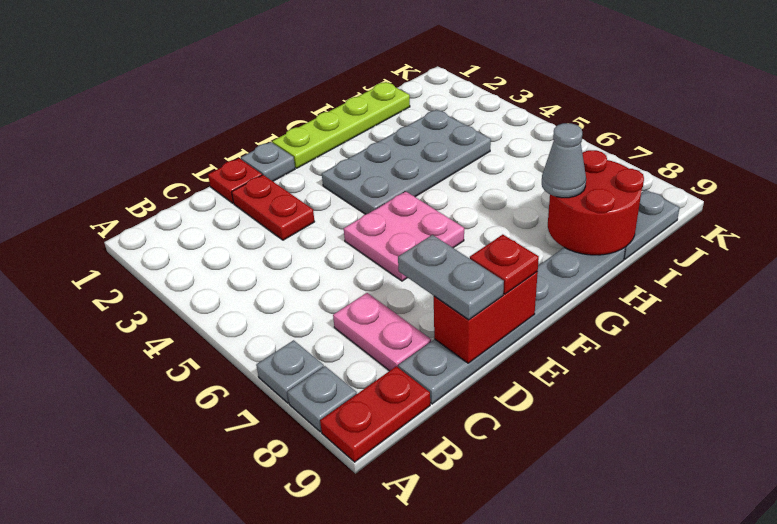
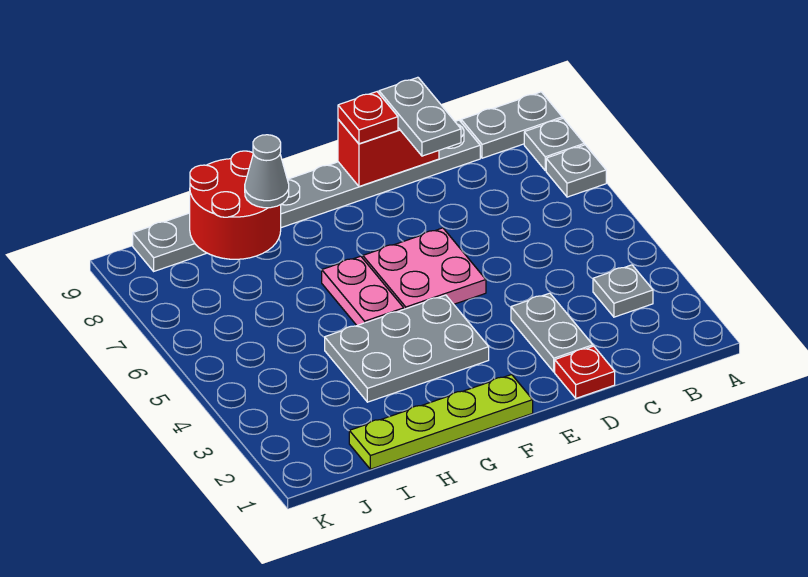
red plate A9:B9 level 1 -> grey plate A9:B9 level 1
pink plate C7:C8 level 1 -> pink plate G5:G6 level 1
red plate D2:D3 level 1 -> grey plate D2:D3 level 1
grey plate E1 level 1 -> grey plate B3 level 1
grey plate F3:I4 level 1 -> grey plate F3:H4 level 1

